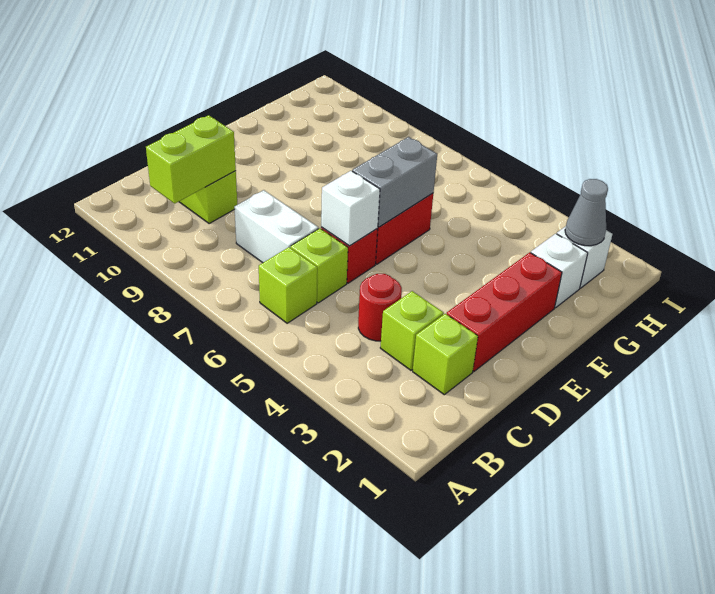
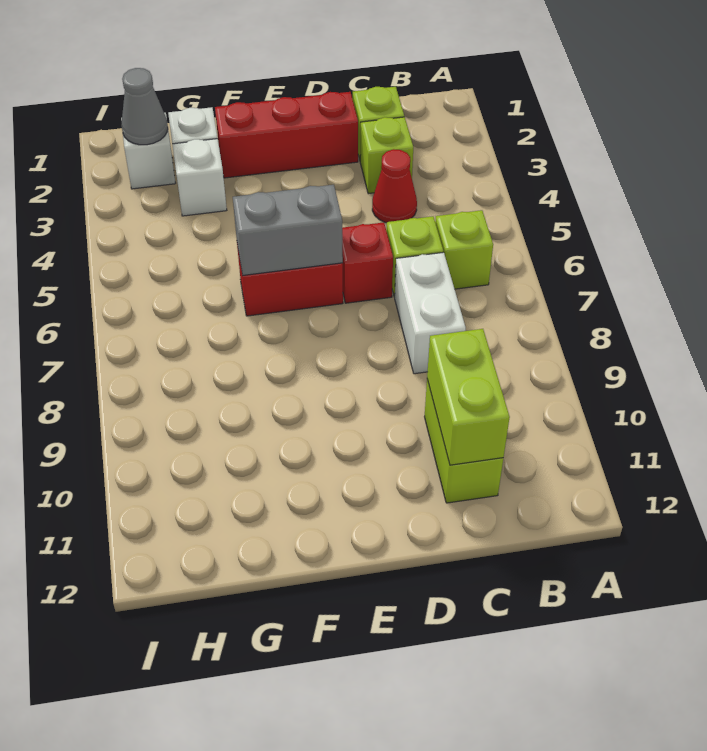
lime brick B10:C10 level 2 -> lime brick C10:C11 level 2
red round brick C4 level 1 -> red cone C4 level 1
white brick D6 level 2 -> white brick G3 level 1

